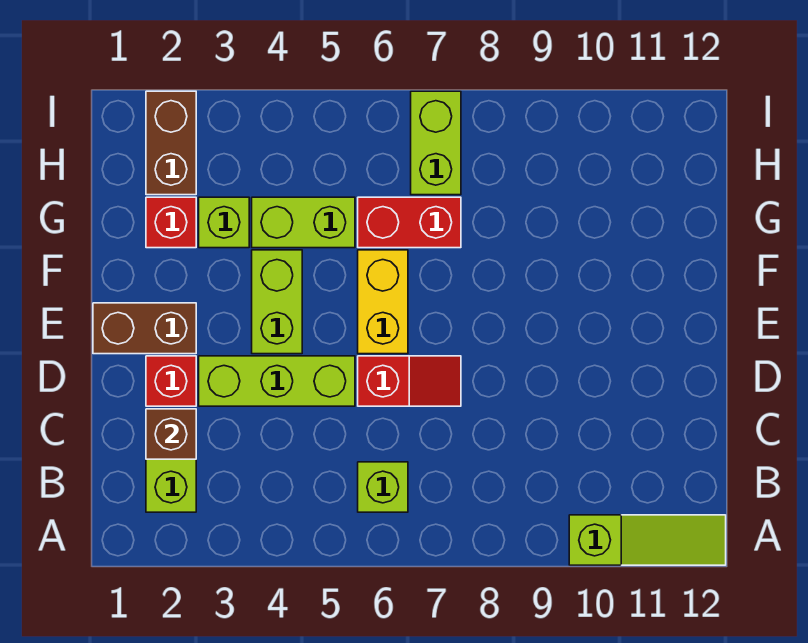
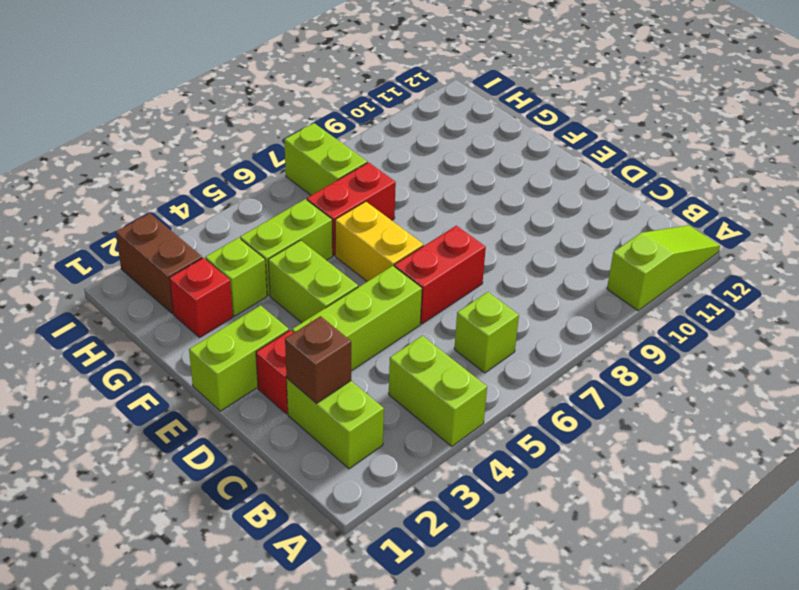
none -> lime brick A4:B4 level 1
red slope D6:D7 level 1 top 6 -> red brick D6:D7 level 1
brown brick E1:E2 level 1 -> lime brick E1:E2 level 1

